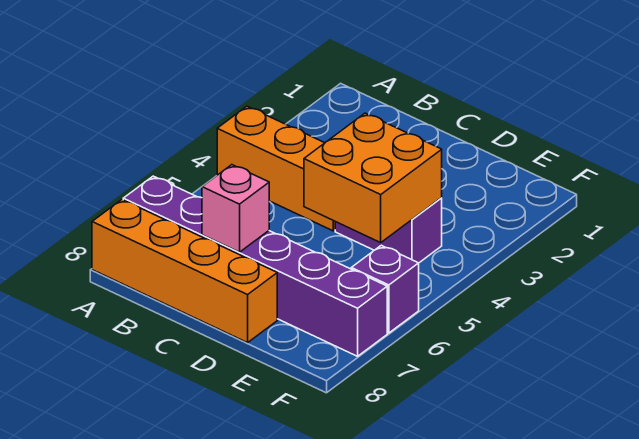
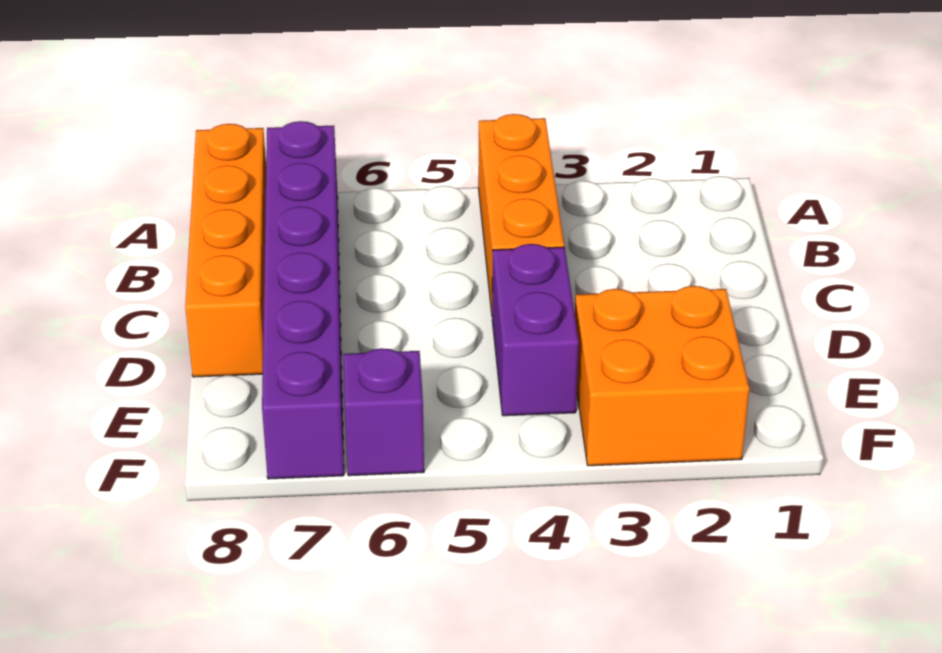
pink brick C7 level 2 -> none
orange brick D4:E5 level 2 -> orange brick E2:F3 level 1

